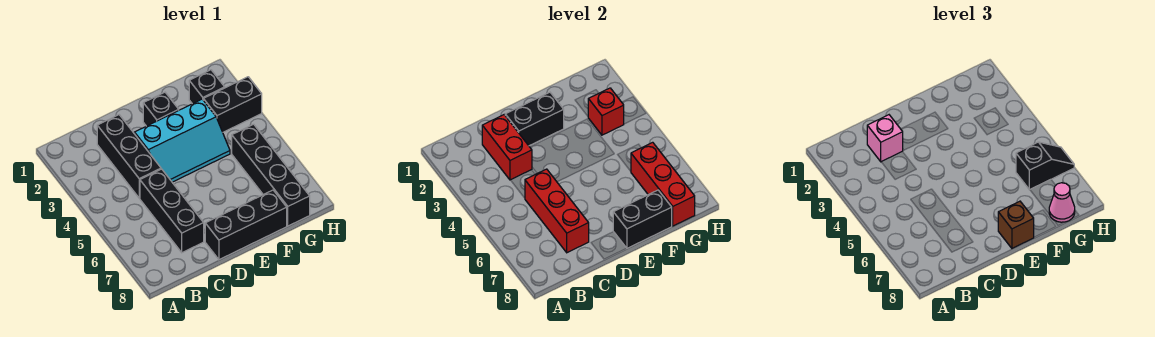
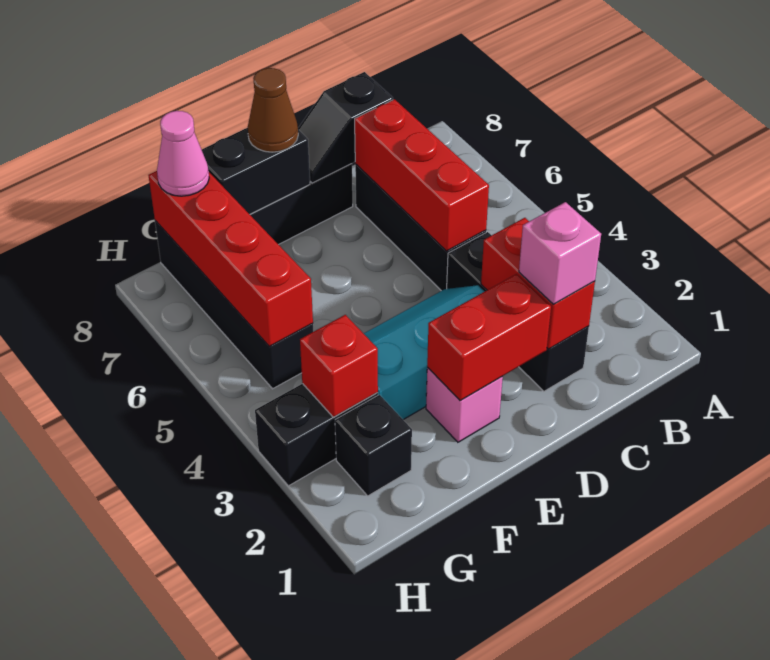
black brick D2:E2 level 2 -> red brick D2:E2 level 2
black brick E2 level 1 -> pink brick E2 level 1
brown brick E8 level 3 -> brown cone E8 level 3
red brick G6:G8 level 2 -> red brick G5:G8 level 2
black slope G6:H6 level 3 top G -> black slope C8:D8 level 2 top C

